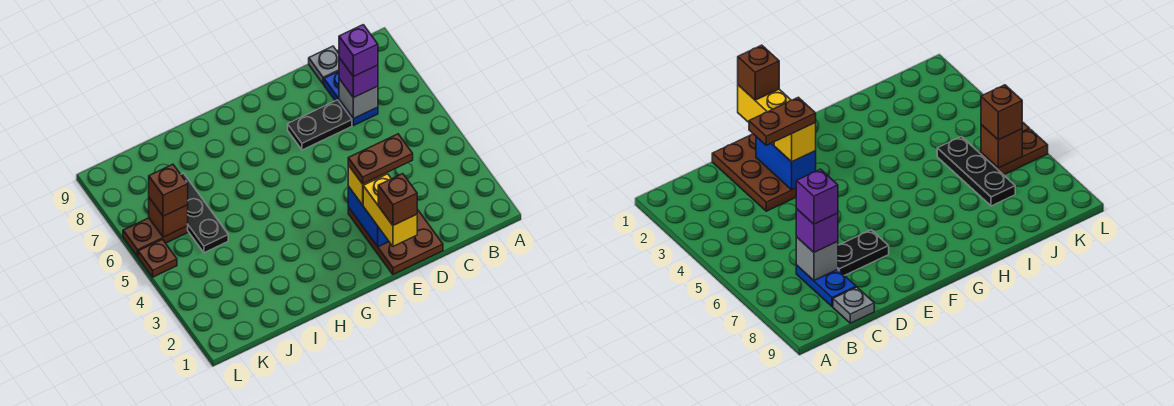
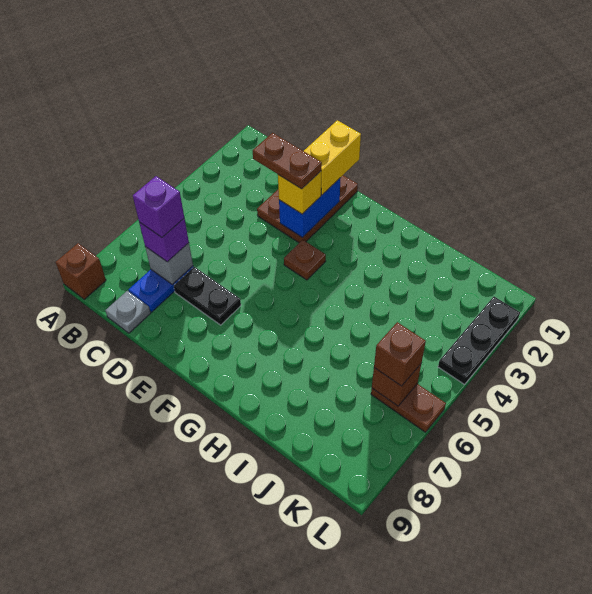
brown brick E1 level 4 -> brown brick A9 level 1
black plate J5:J7 level 1 -> black plate L2:L4 level 1
brown plate L5 level 1 -> brown plate F4 level 1

